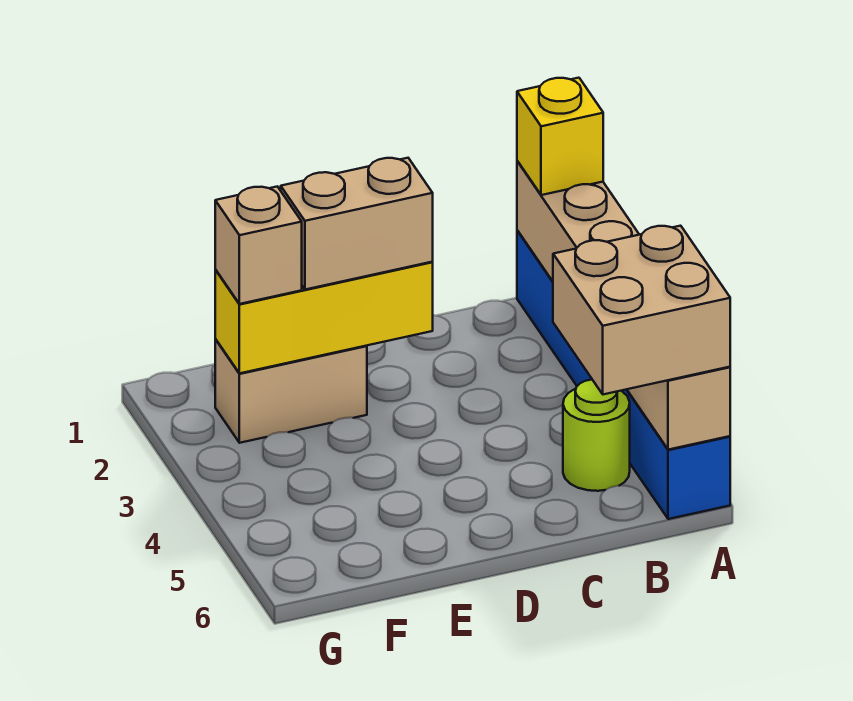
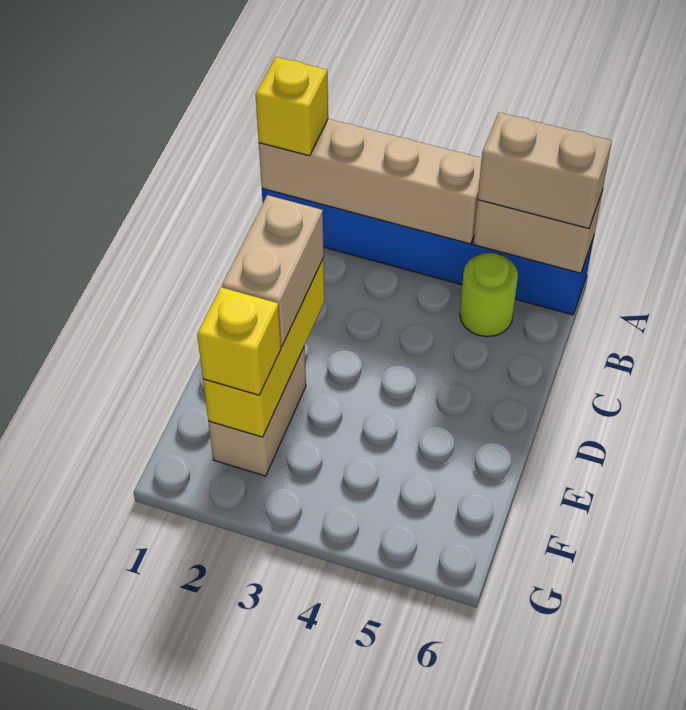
tan brick A5:B6 level 3 -> tan brick A5:A6 level 3
tan brick F2 level 3 -> yellow brick F2 level 3

